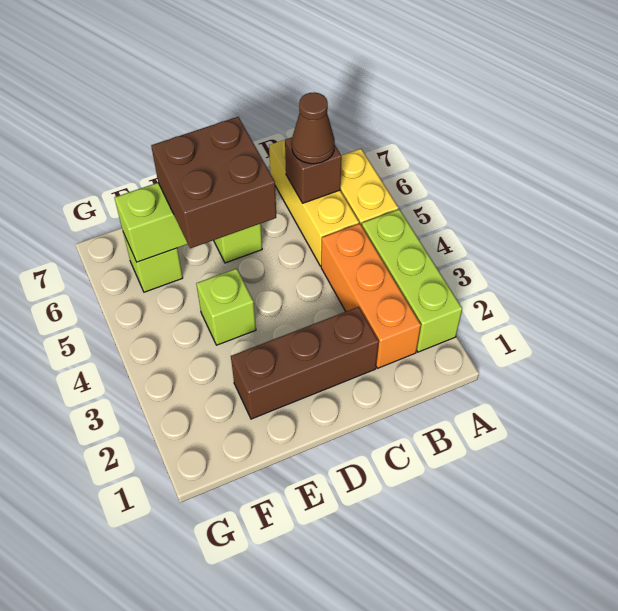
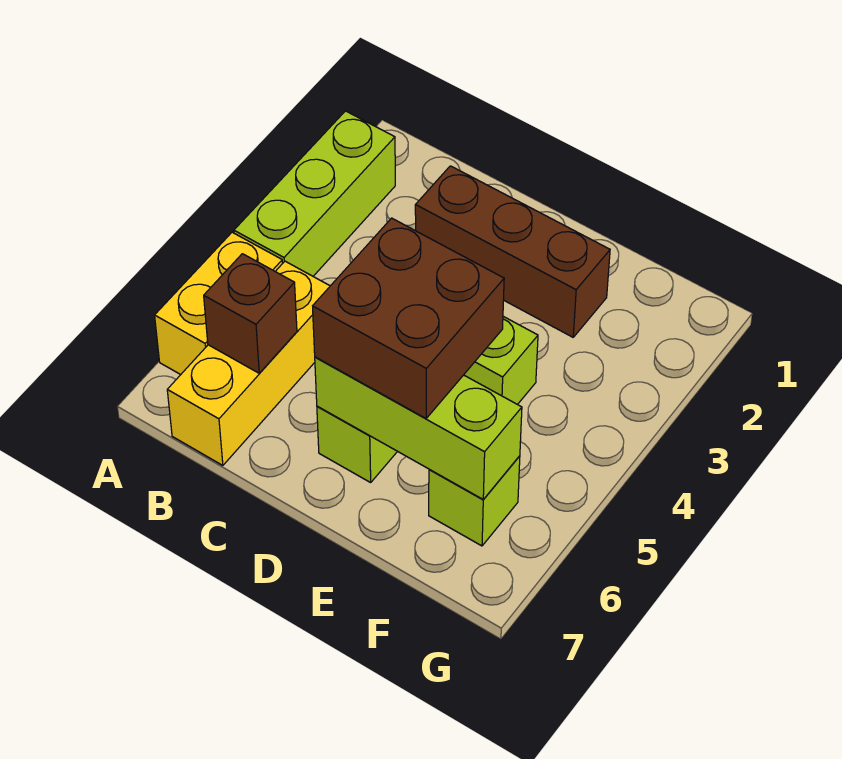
orange brick B2:B4 level 1 -> none
brown cone B6 level 3 -> none

